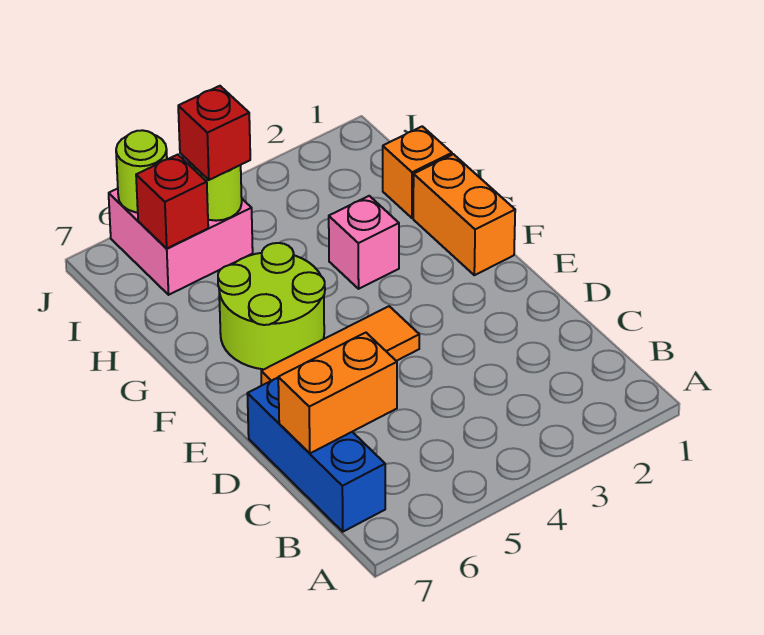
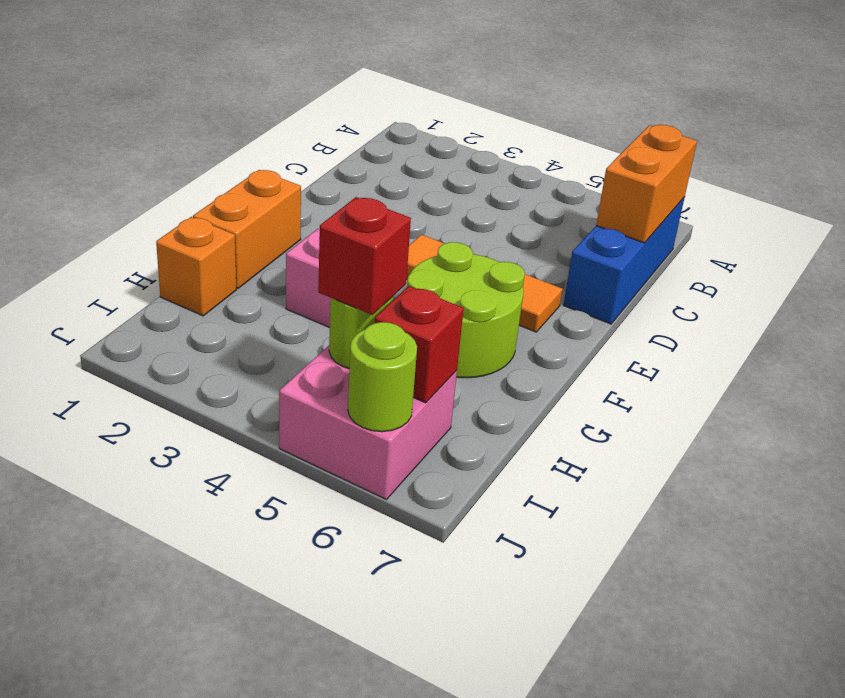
orange brick C6:C7 level 2 -> orange brick B7:C7 level 2

